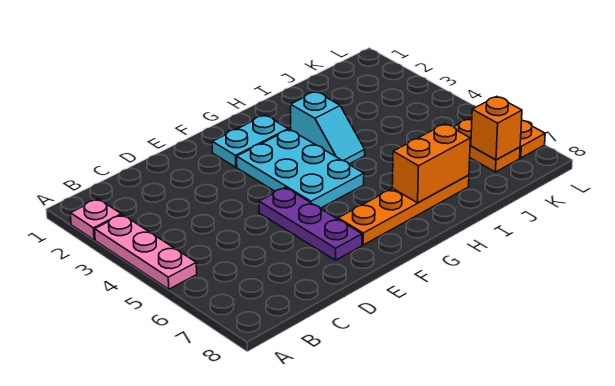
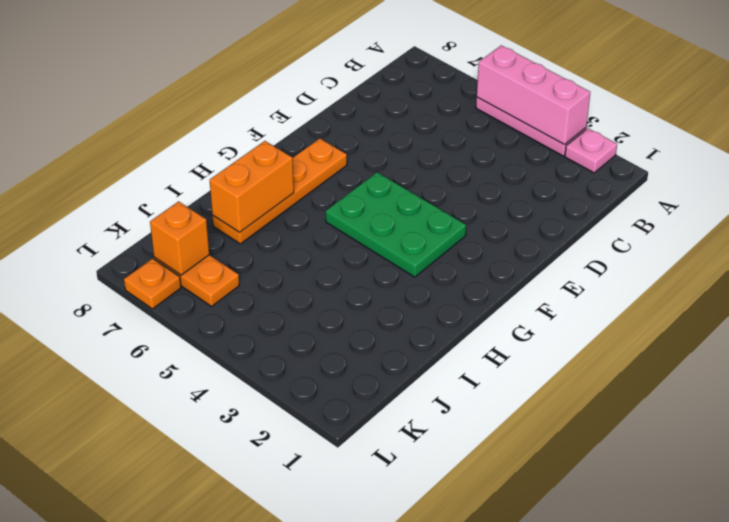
none -> pink brick A3:A5 level 2
purple plate E5:E7 level 1 -> none
cyan plate F2:G2 level 1 -> none
cyan plate F3:G5 level 1 -> green plate F3:G5 level 1
cyan slope H3:H4 level 1 top 3 -> none

